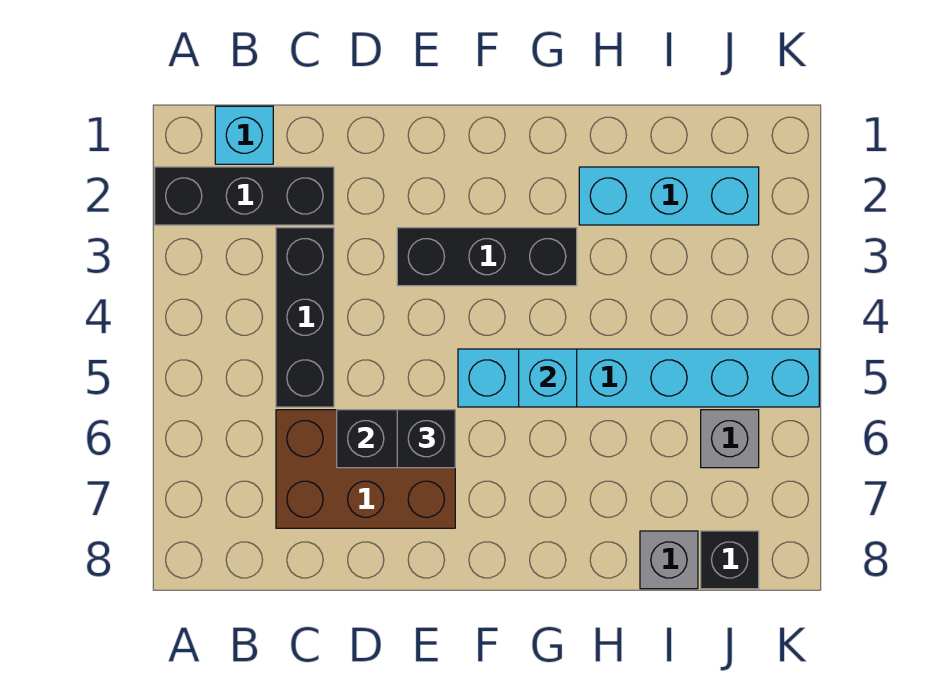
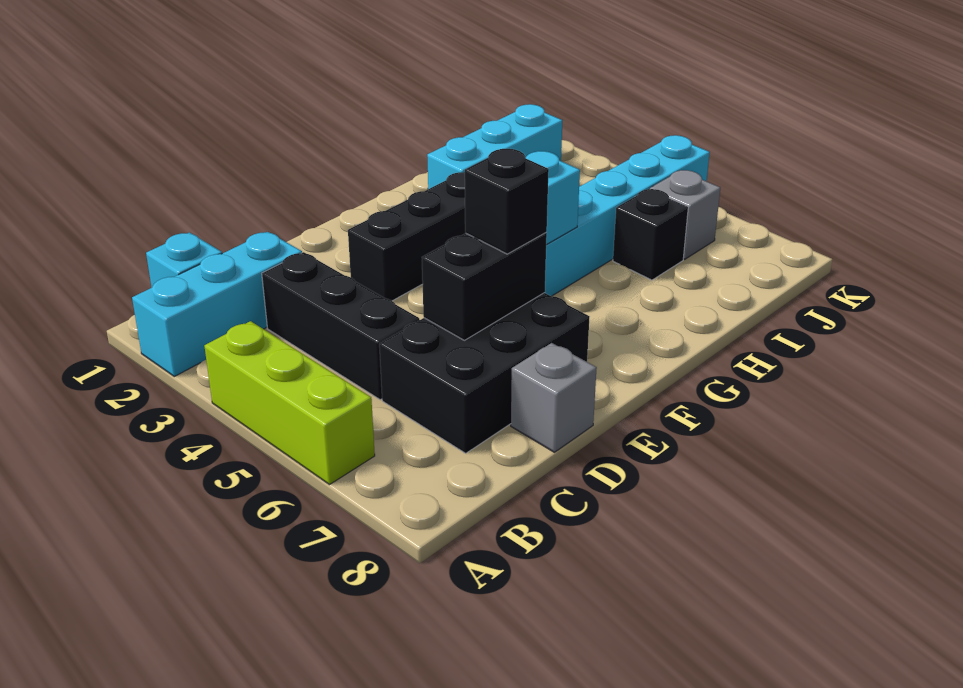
black brick A2:C2 level 1 -> cyan brick A2:C2 level 1
none -> lime brick A4:A6 level 1
brown brick C6:E7 level 1 -> black brick C6:E7 level 1
grey brick I8 level 1 -> grey brick D8 level 1
black brick J8 level 1 -> black brick I6 level 1

